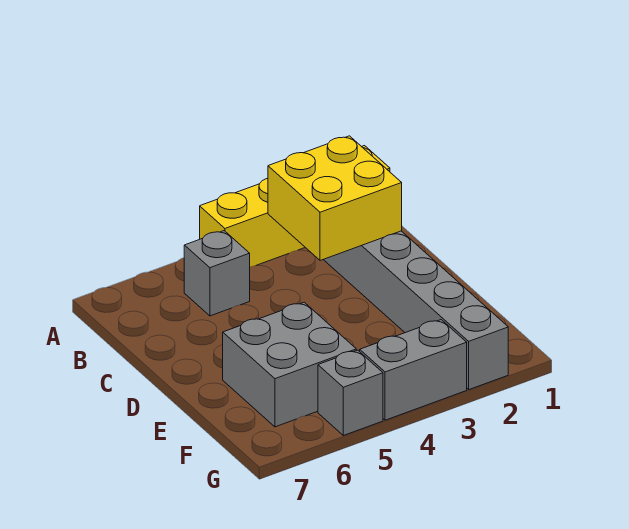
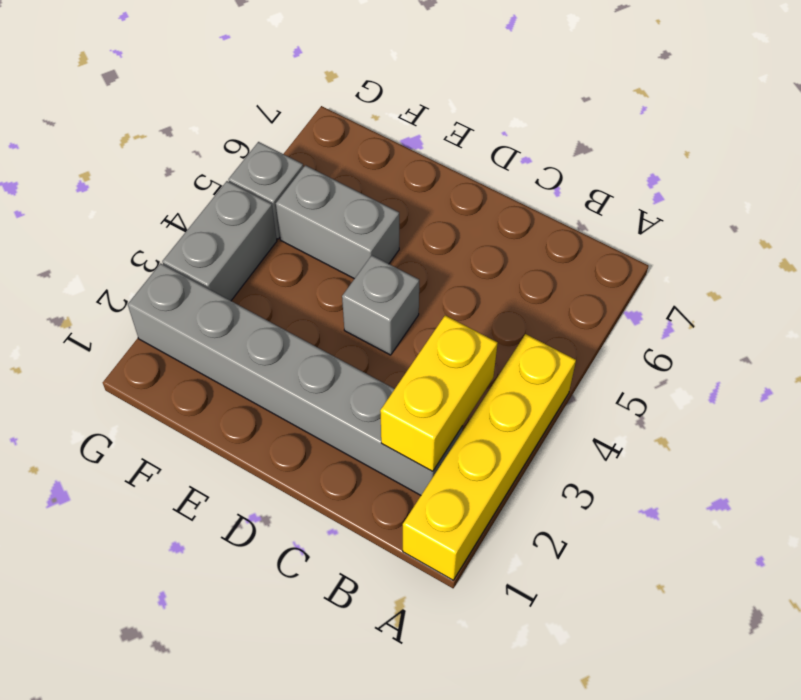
yellow brick B2:C3 level 2 -> yellow brick B2:B3 level 2
grey brick B5 level 1 -> grey brick D4 level 1
grey brick E5:F6 level 1 -> grey brick E5:F5 level 1

